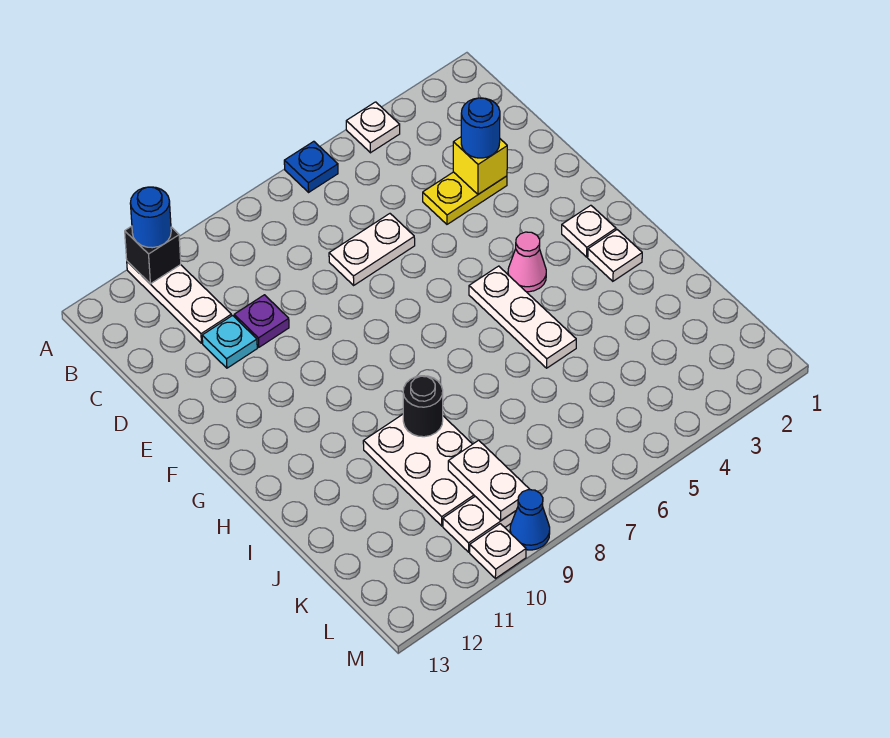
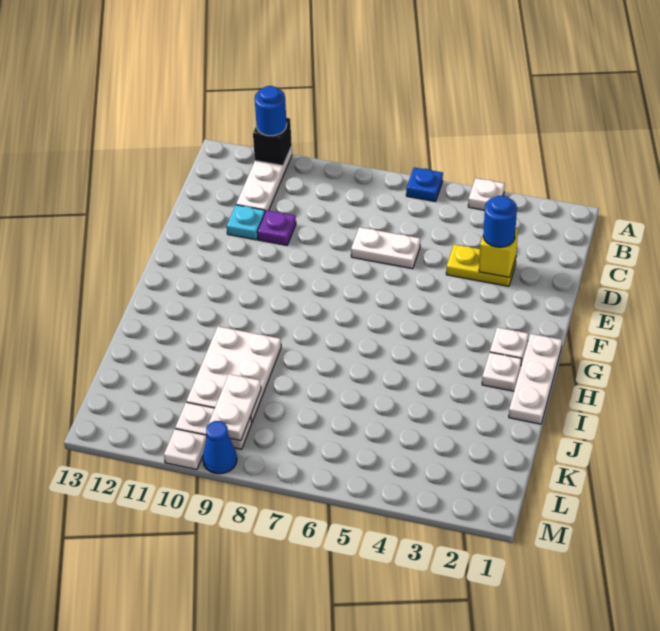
pink cone G4 level 1 -> none
white plate G5:I5 level 1 -> white plate G1:I1 level 1
black round brick I9 level 2 -> none

